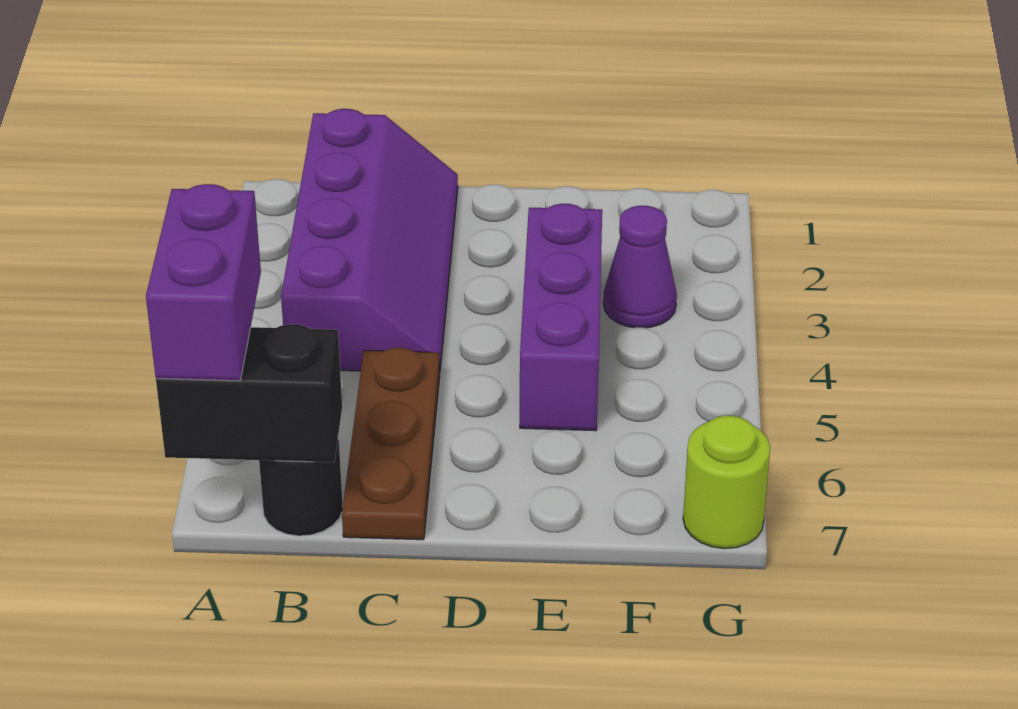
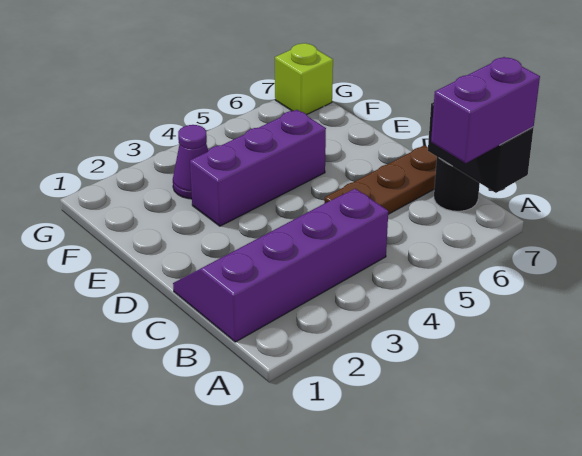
lime round brick G7 level 1 -> lime brick G7 level 1

